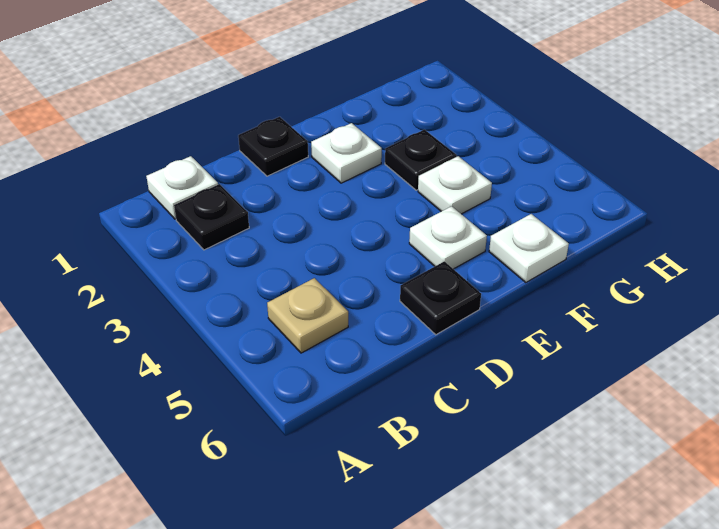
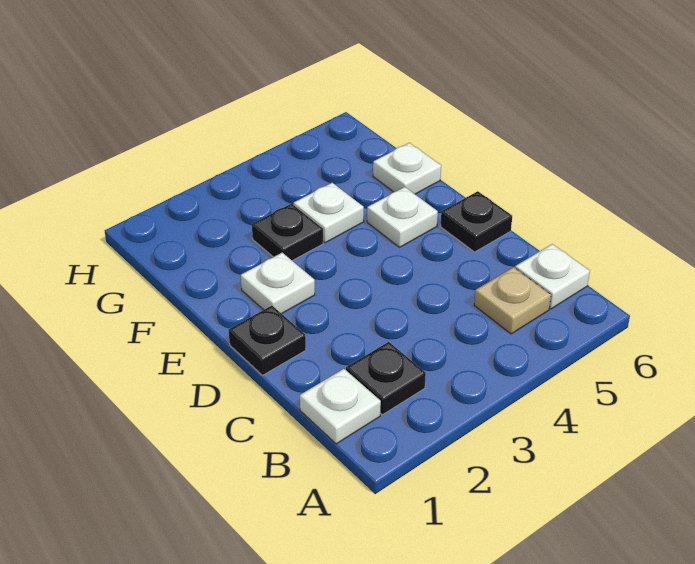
none -> white plate B6 level 1

